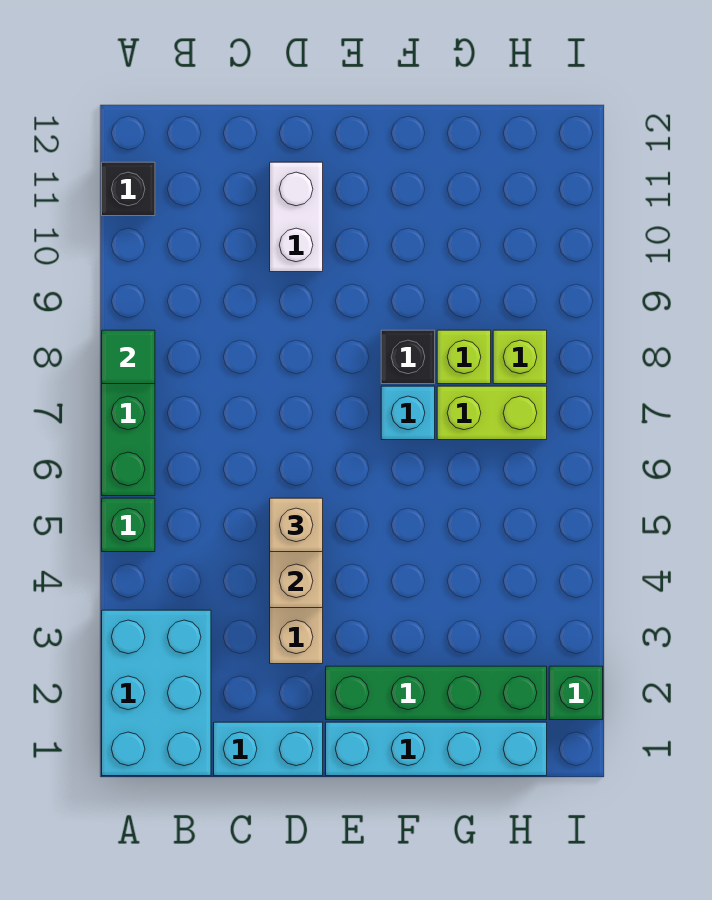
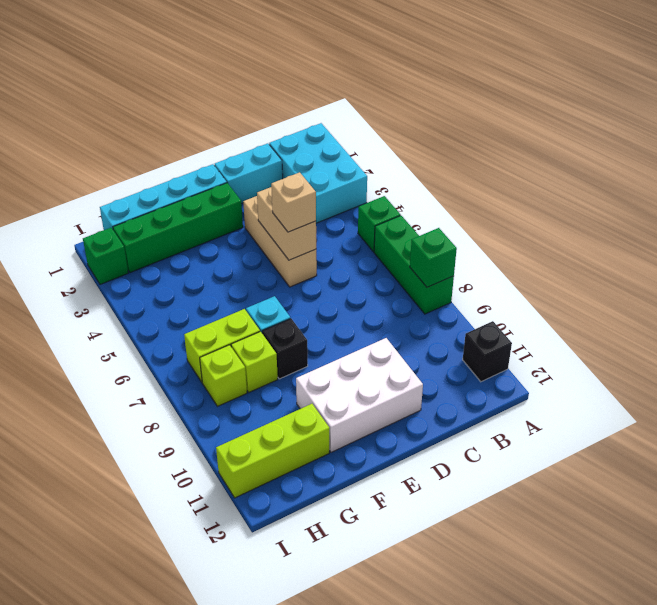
green tile A8 level 2 -> green brick A8 level 2
white brick D10:D11 level 1 -> white brick D10:F11 level 1
none -> lime brick G11:I11 level 1

